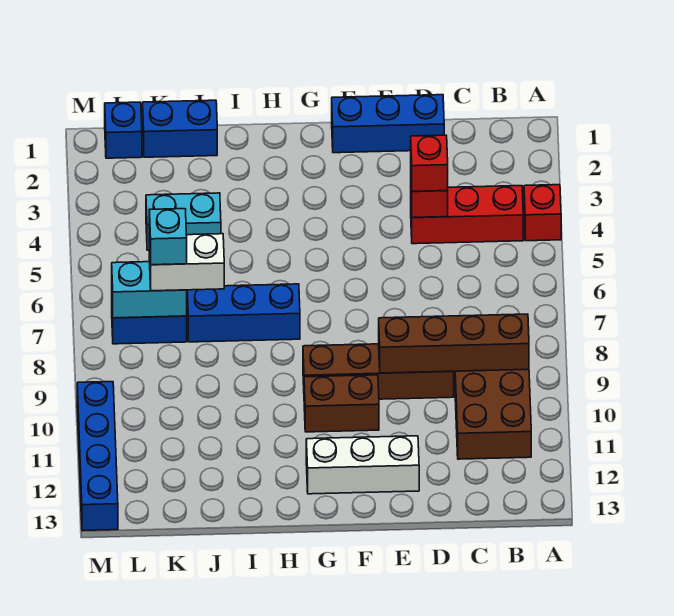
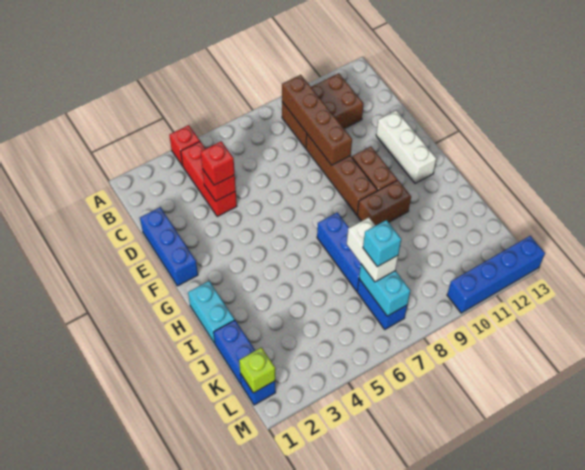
none -> brown brick H9:H10 level 1
cyan brick J4:K4 level 1 -> cyan brick H1:I1 level 1
none -> lime brick L1 level 2

